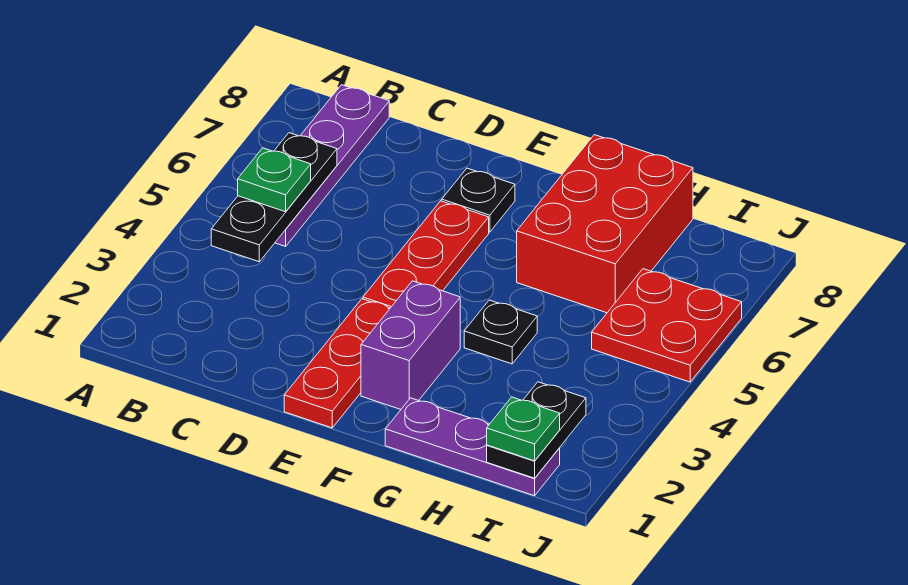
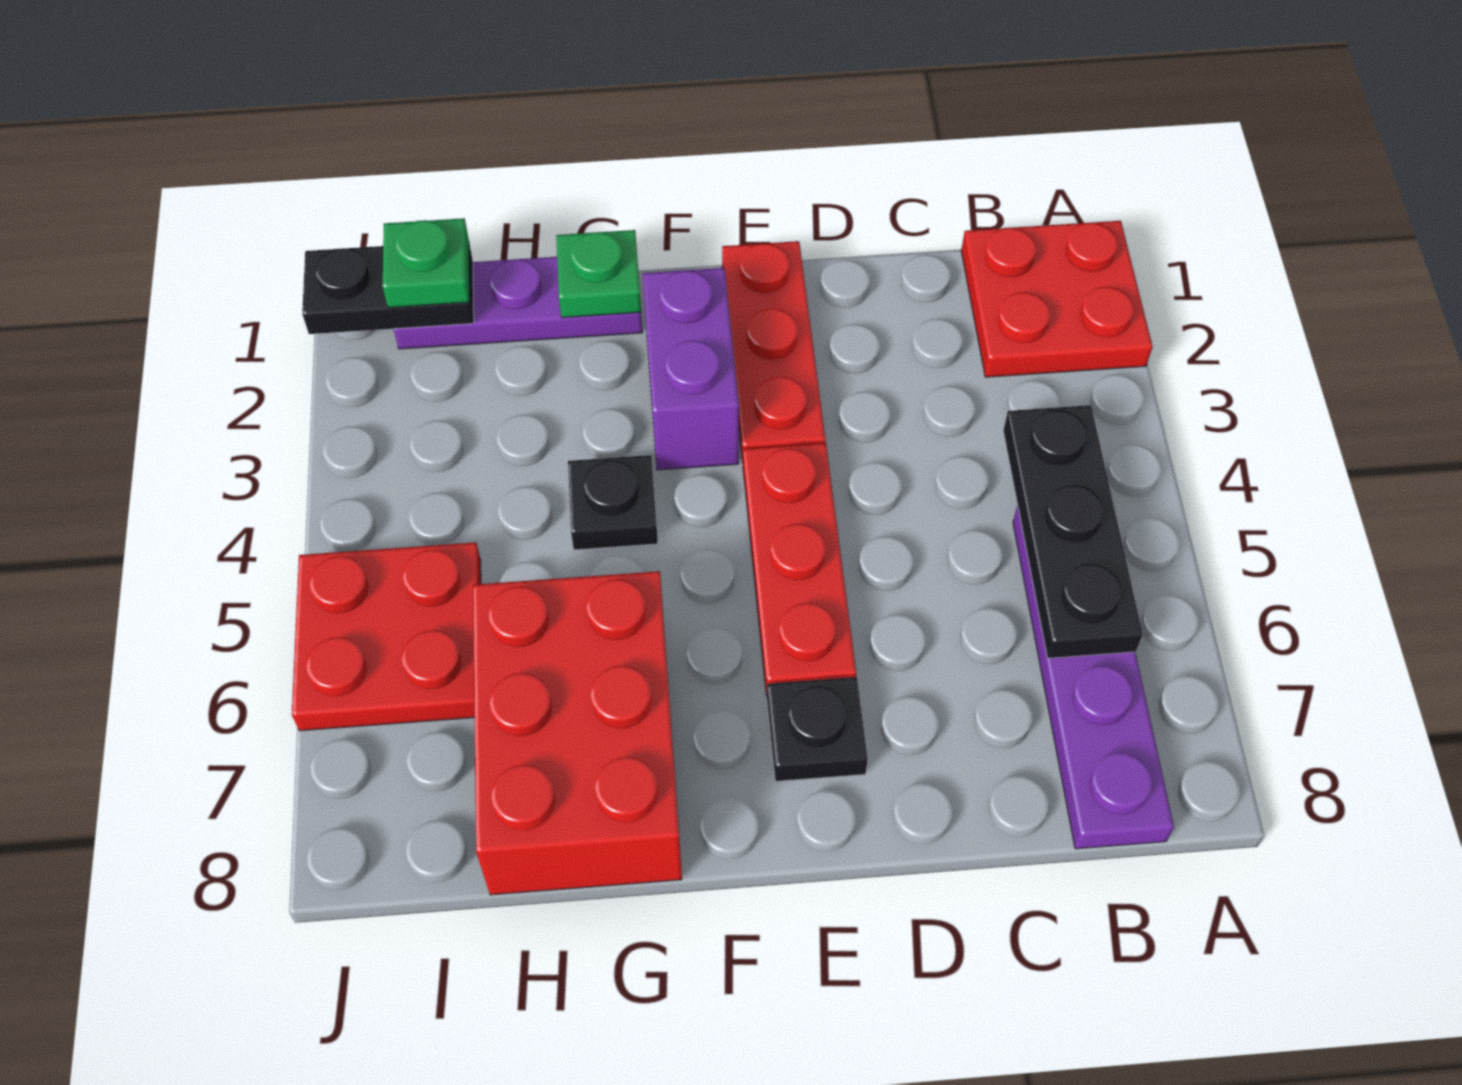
none -> red plate A1:B2 level 1
green plate B5 level 3 -> green plate G1 level 2
black plate I1:I2 level 2 -> black plate I1:J1 level 2

